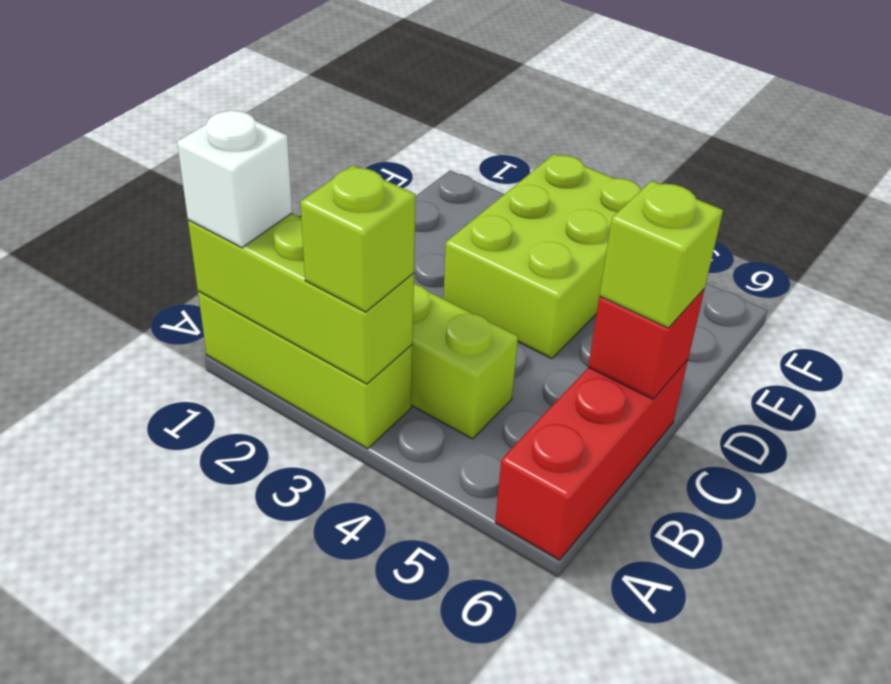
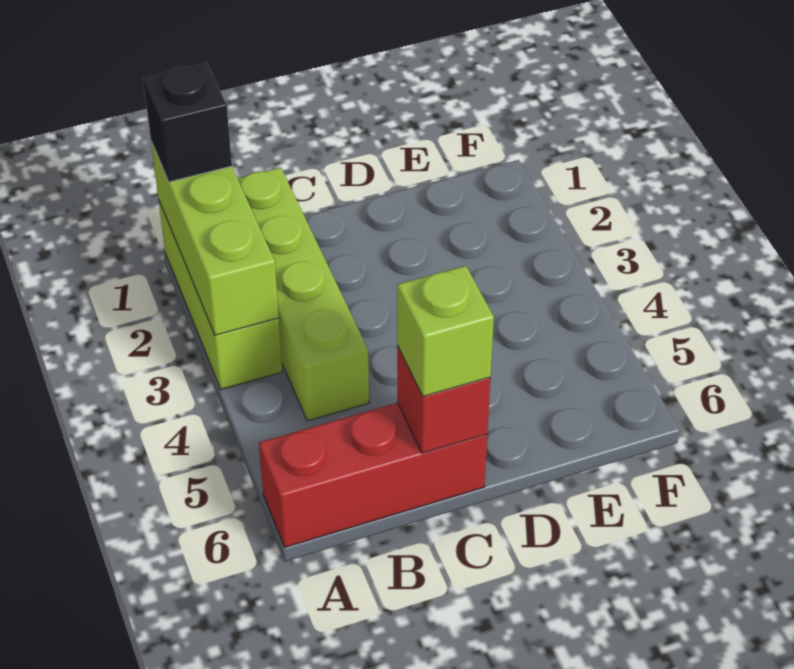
white brick A1 level 3 -> black brick A1 level 3
lime brick A3 level 3 -> none
lime brick D3:F4 level 1 -> none

